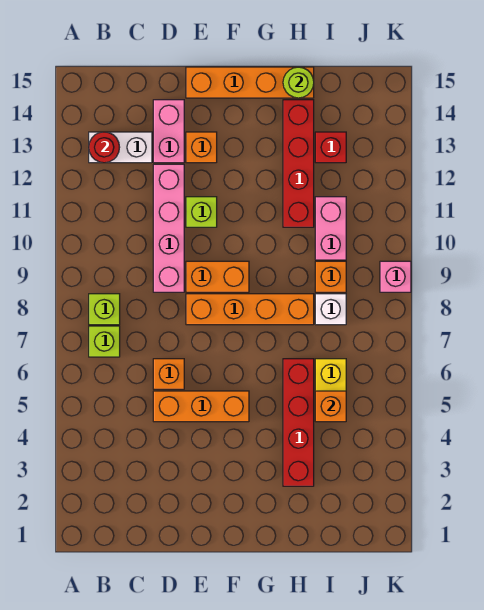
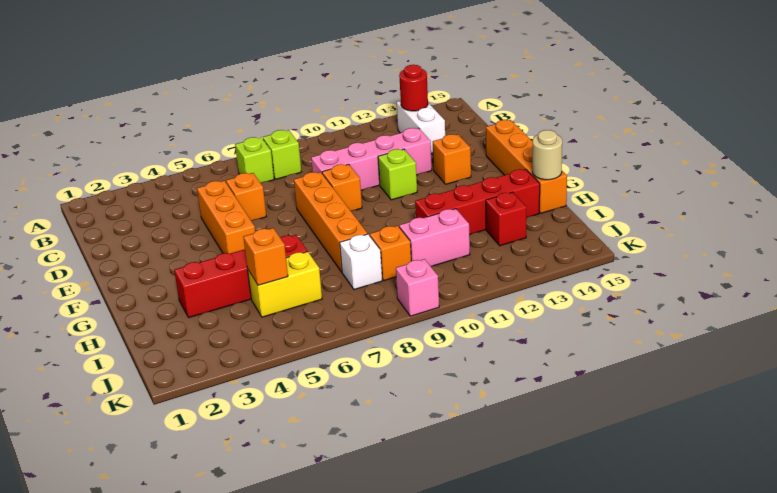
pink brick D13:D14 level 1 -> none
orange brick E9:F9 level 1 -> orange brick E9 level 1
lime round brick H15 level 2 -> tan round brick H15 level 2

